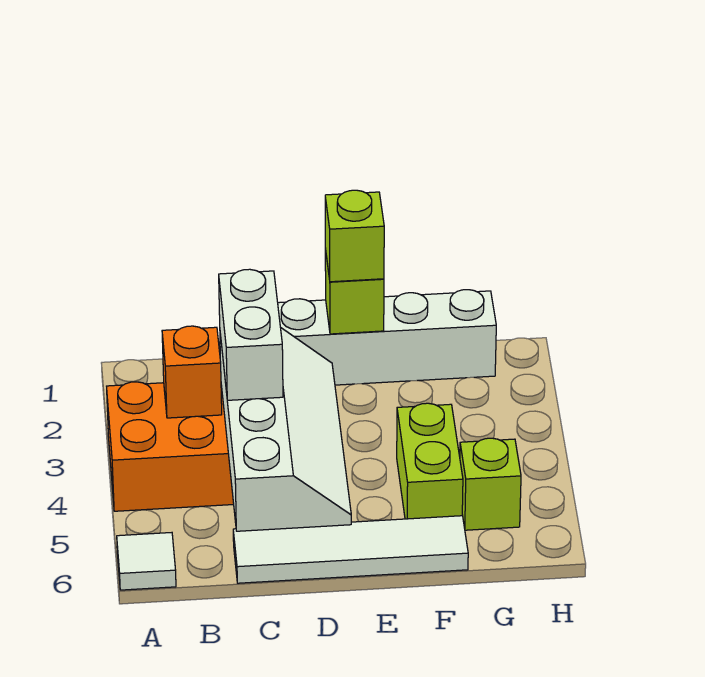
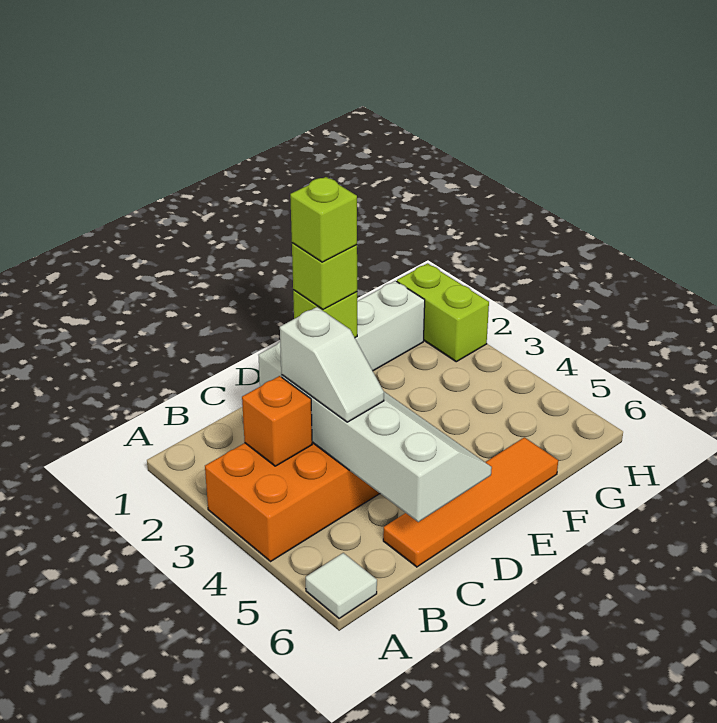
white brick C3:C4 level 3 -> white slope C3:C4 level 3 top 3
white tile C6:F6 level 1 -> orange tile C6:F6 level 1
lime brick F4:F5 level 1 -> lime brick H1:H2 level 1
lime brick G5 level 1 -> lime brick E1 level 4

